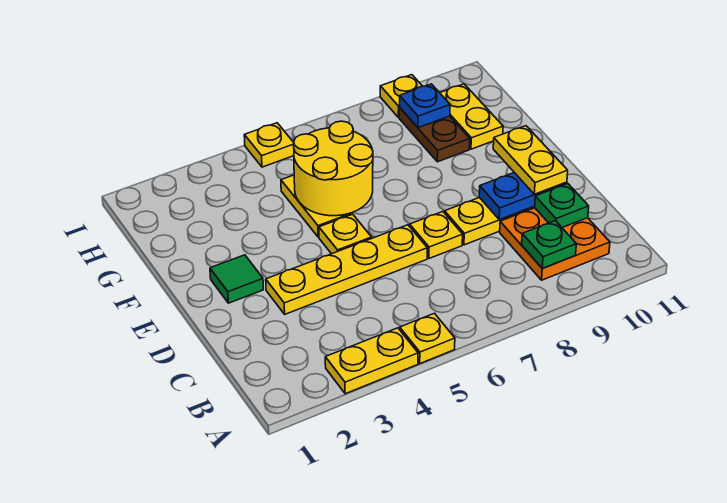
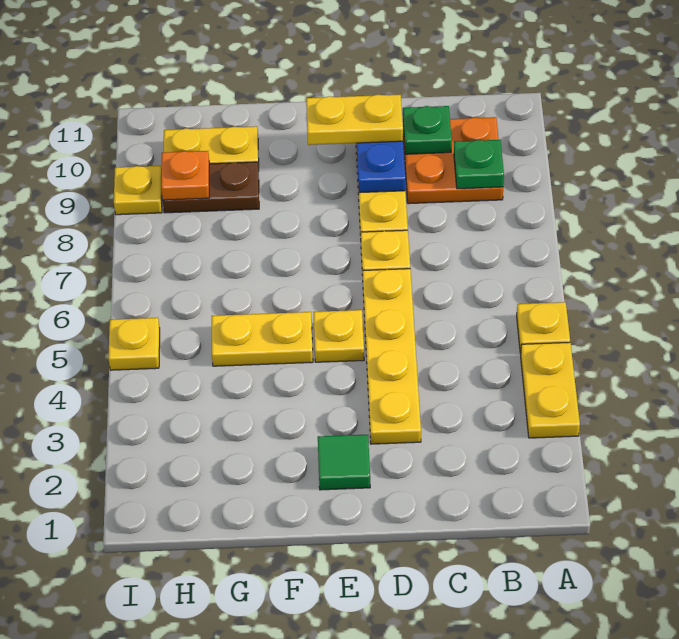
yellow round brick F5:G6 level 2 -> none
blue plate H9 level 2 -> orange plate H9 level 2

